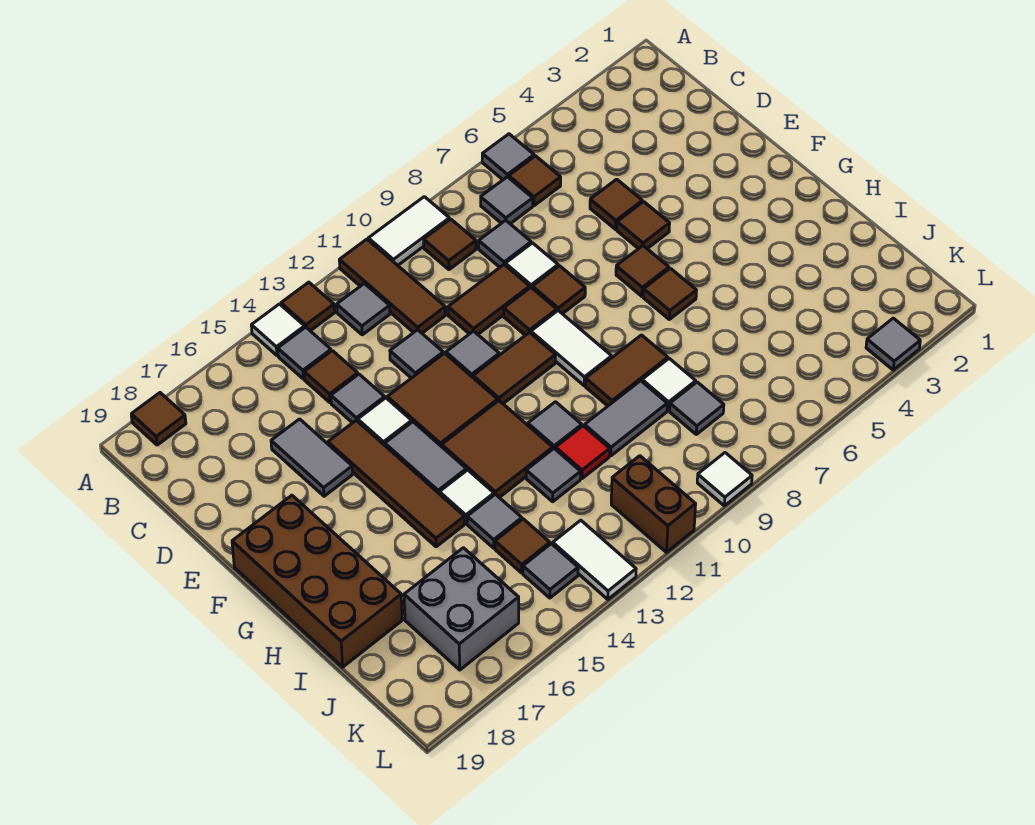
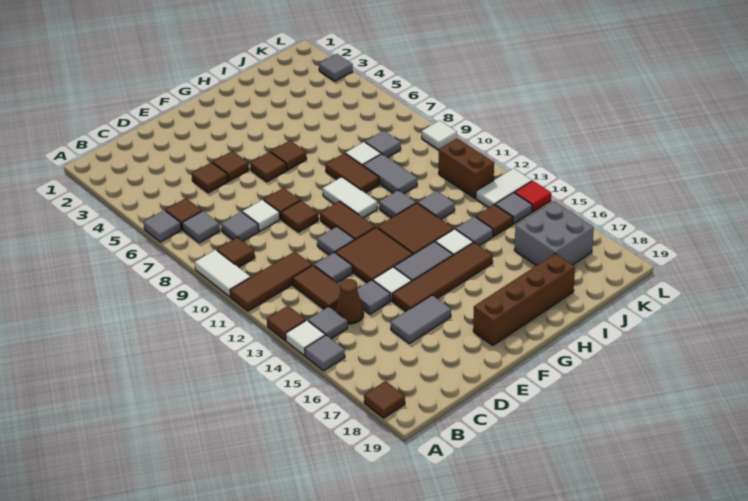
grey tile B12 level 1 -> grey tile A15 level 1
brown tile C14 level 1 -> brown cone C14 level 1
brown tile D9:D10 level 1 -> brown tile C12:C13 level 1
white tile F9:G9 level 1 -> white tile G9:G10 level 1
brown brick F18:I19 level 1 -> brown brick F18:I18 level 1
red tile I11 level 1 -> red tile L14 level 1
brown brick K11:L11 level 1 -> brown brick K11:K12 level 1

